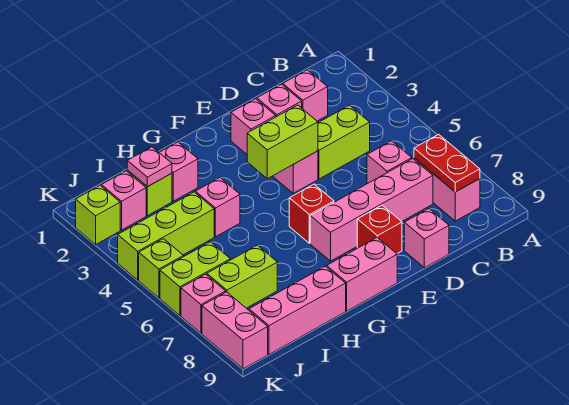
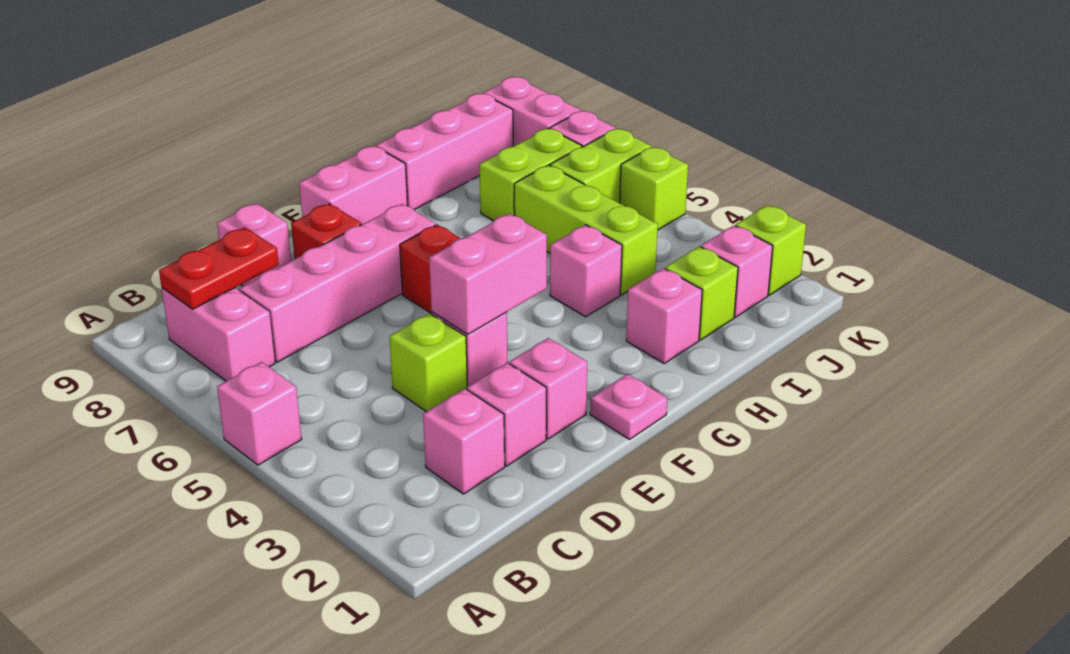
red plate B7:B8 level 2 -> red plate B8:C8 level 2
lime brick C4:D4 level 1 -> lime brick D4 level 1
pink brick C6 level 1 -> pink brick A5 level 1
lime brick E4:F4 level 2 -> pink brick E4:F4 level 2
pink plate I2 level 2 -> pink plate F1 level 1
lime brick I4:K4 level 1 -> lime brick I4:I6 level 1

